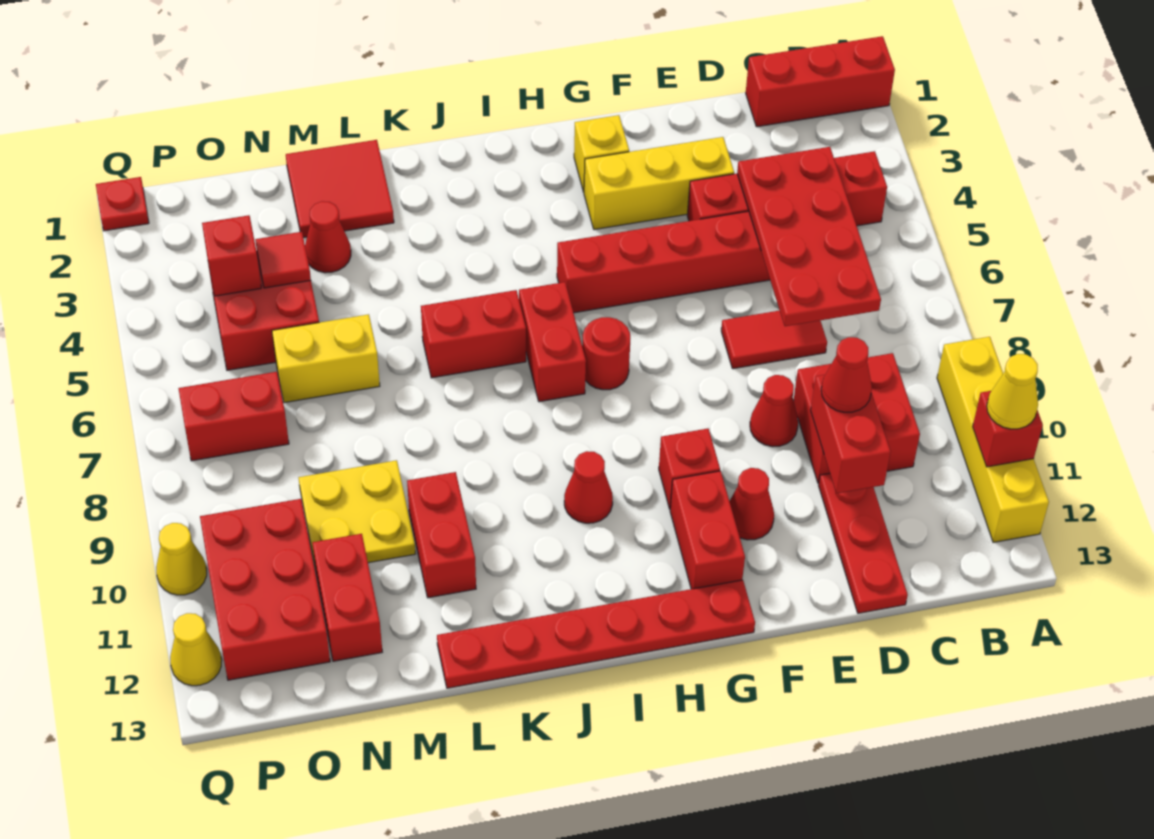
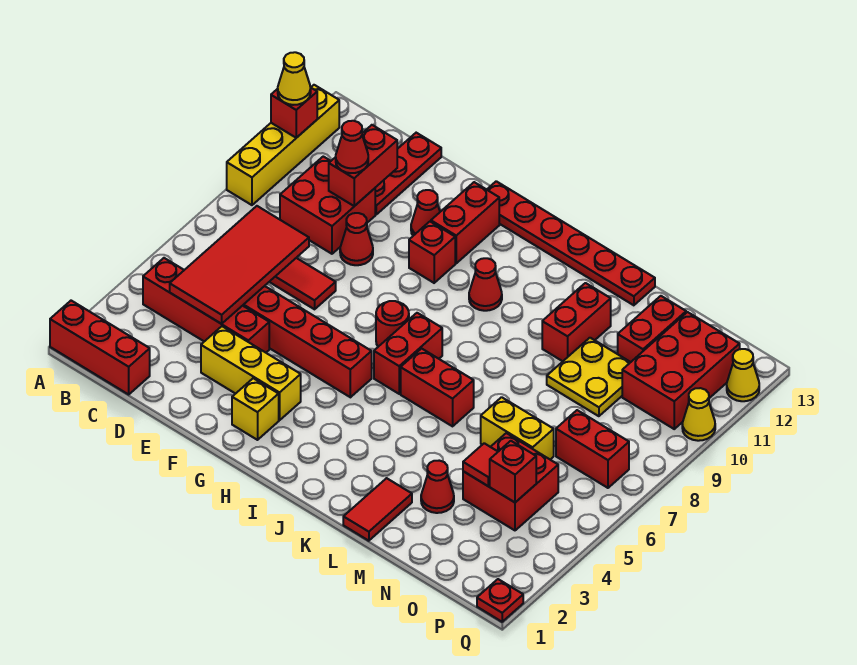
red plate C4:D7 level 2 -> red tile C4:D7 level 2
red tile L1:M2 level 1 -> red tile L1:L2 level 1

